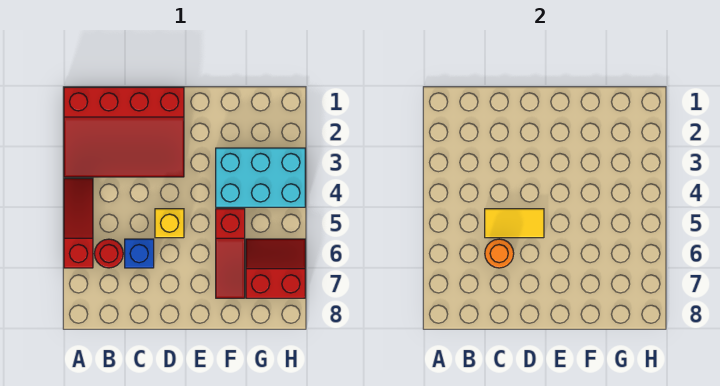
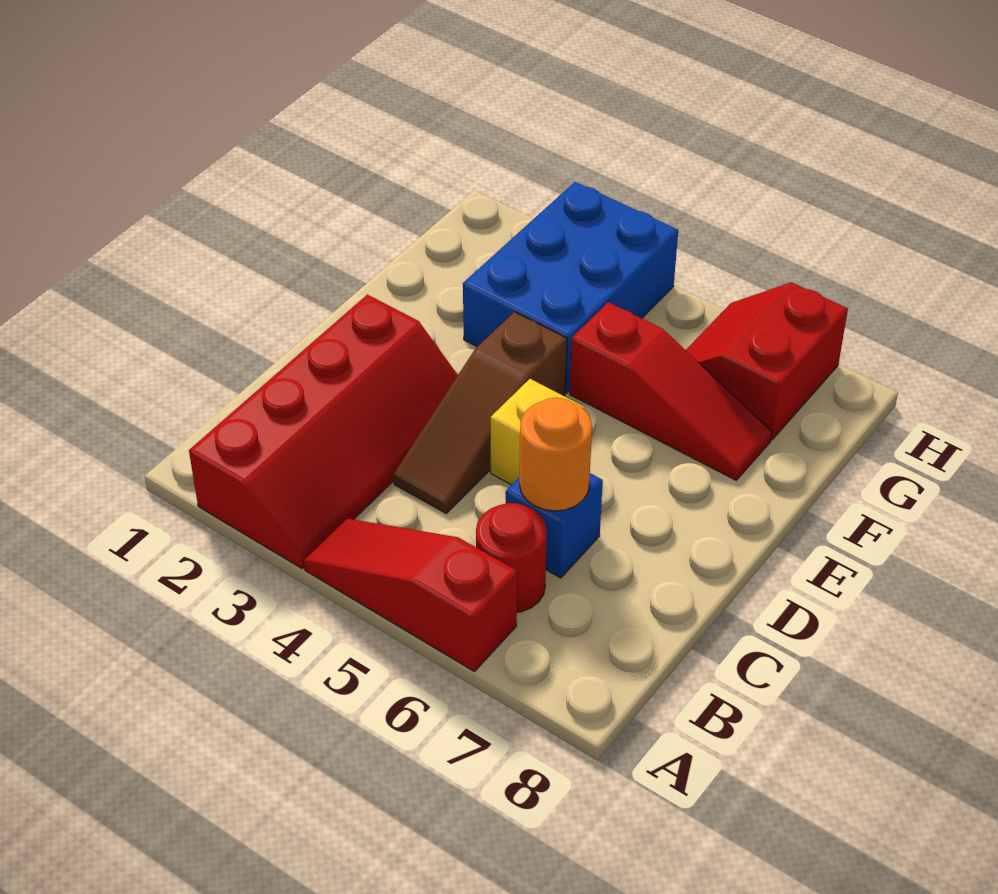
red slope A1:D3 level 1 top 1 -> red slope A2:D3 level 1 top 2
none -> brown slope C4:E4 level 1 top E
yellow tile C5:D5 level 2 -> none
cyan brick F3:H4 level 1 -> blue brick F3:H4 level 1

